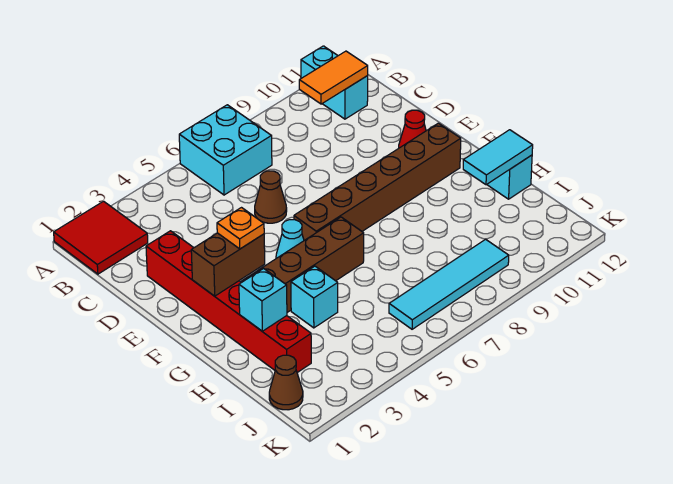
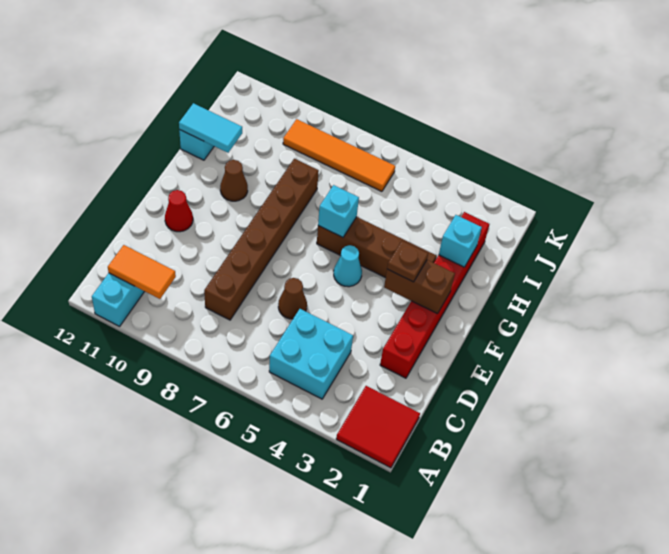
cyan brick A6:B7 level 1 -> cyan brick B4:C5 level 1
orange plate F3 level 3 -> brown plate F3 level 3
brown brick F6:F11 level 1 -> brown brick C8:H8 level 1
cyan brick H4 level 1 -> cyan brick G6 level 2
brown cone J1 level 1 -> brown cone G10 level 1
cyan tile J6:J9 level 1 -> orange tile J6:J9 level 1

